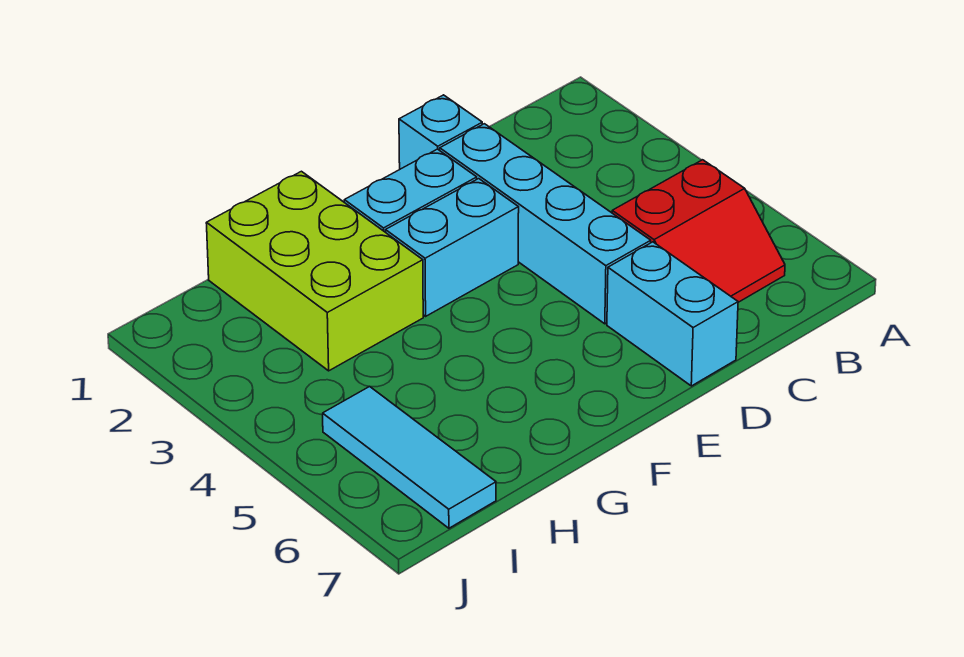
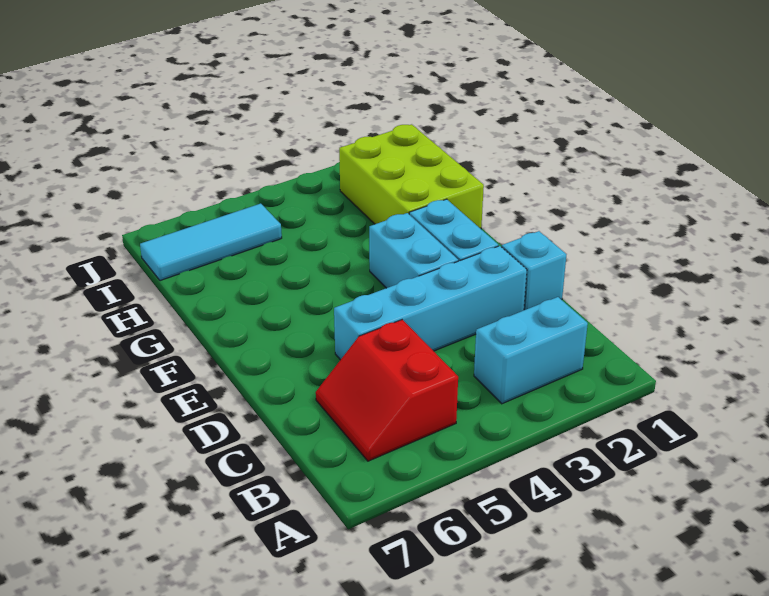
cyan brick D6:D7 level 1 -> cyan brick B2:B3 level 1
lime brick G1:H3 level 1 -> lime brick G1:I2 level 1

